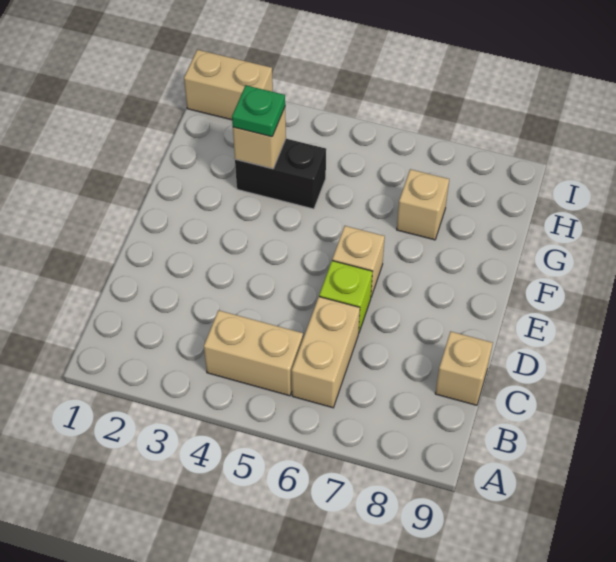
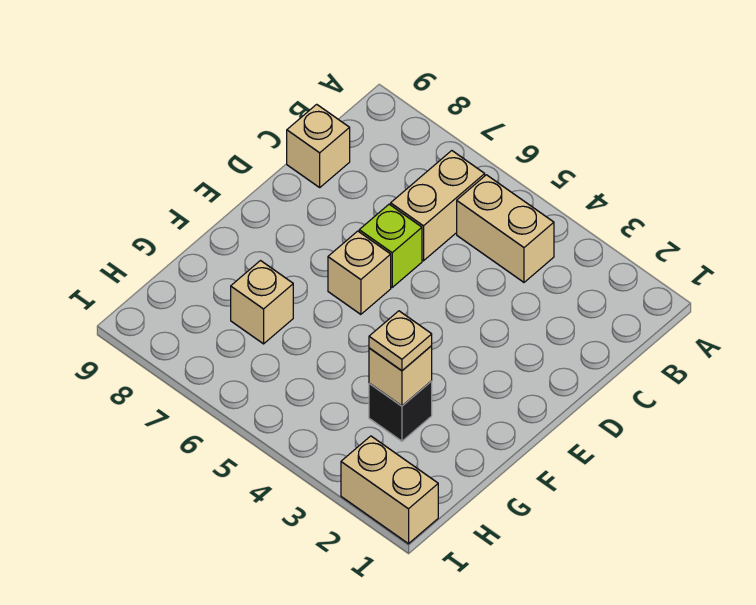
black brick G3:G4 level 1 -> black brick G3 level 1
green plate G3 level 3 -> tan plate G3 level 3

